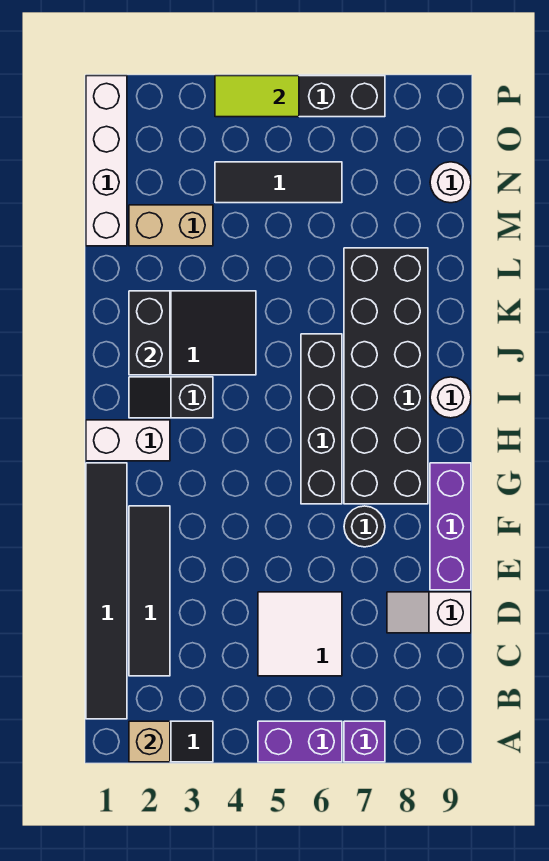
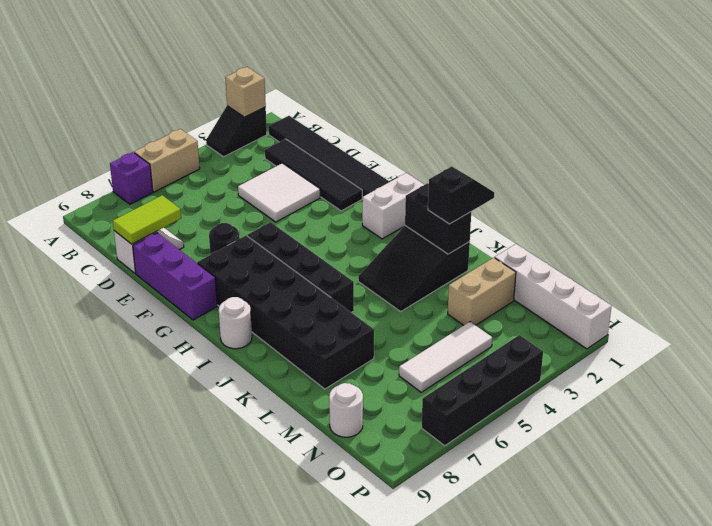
purple brick A5:A6 level 1 -> tan brick A5:A6 level 1
white tile C5:D6 level 1 -> white tile D3:E4 level 1
black slope I2:I3 level 1 top 3 -> black slope K1:K2 level 3 top 2
black tile N4:N6 level 1 -> white tile N4:N6 level 1
lime tile P4:P5 level 2 -> lime tile D8:D9 level 2

